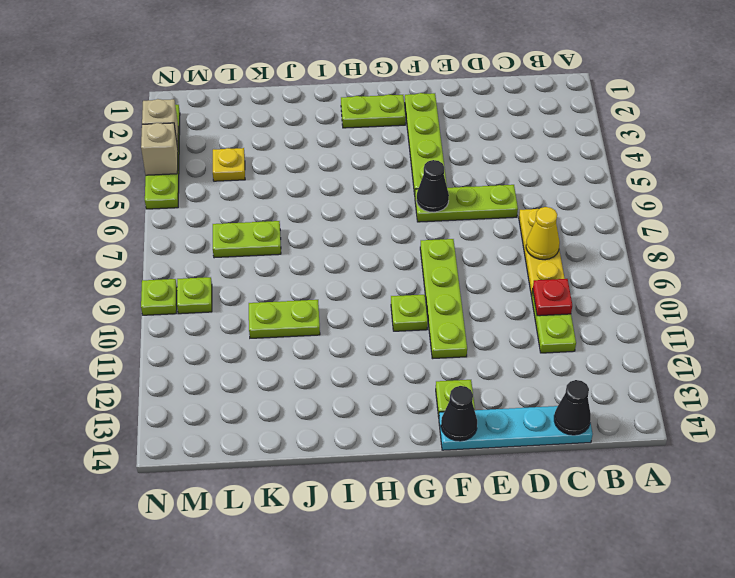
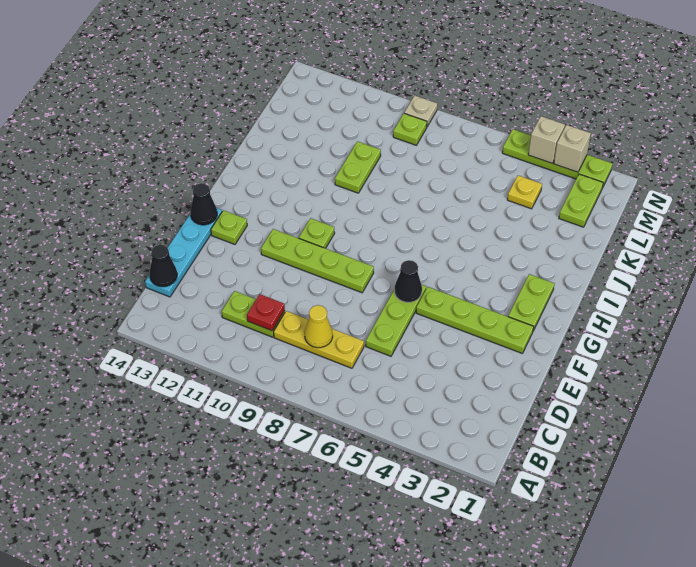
lime plate K7:L7 level 1 -> lime plate L2:M2 level 1
lime plate N9 level 1 -> tan plate N9 level 1

